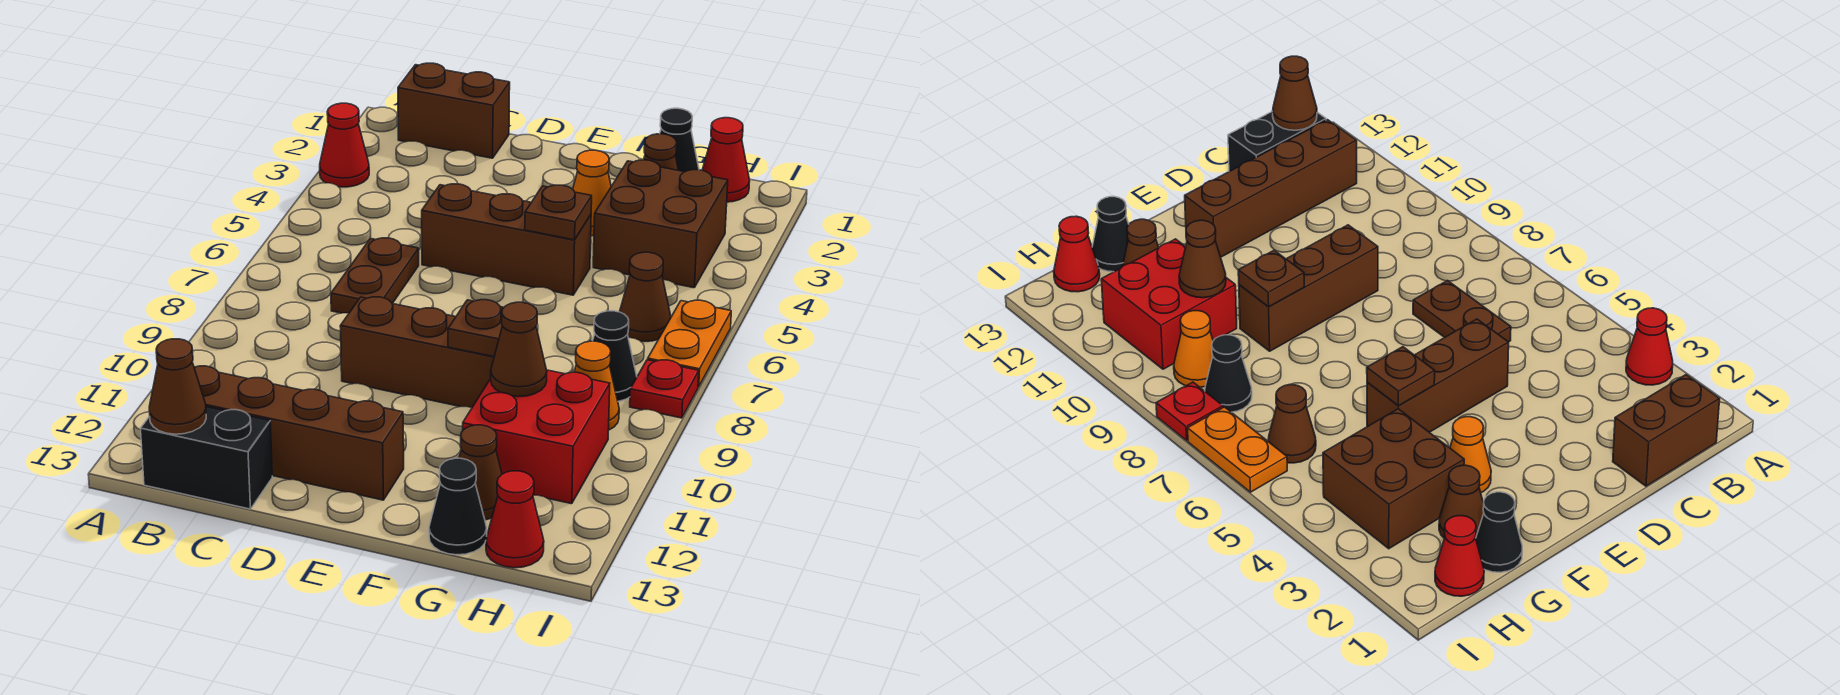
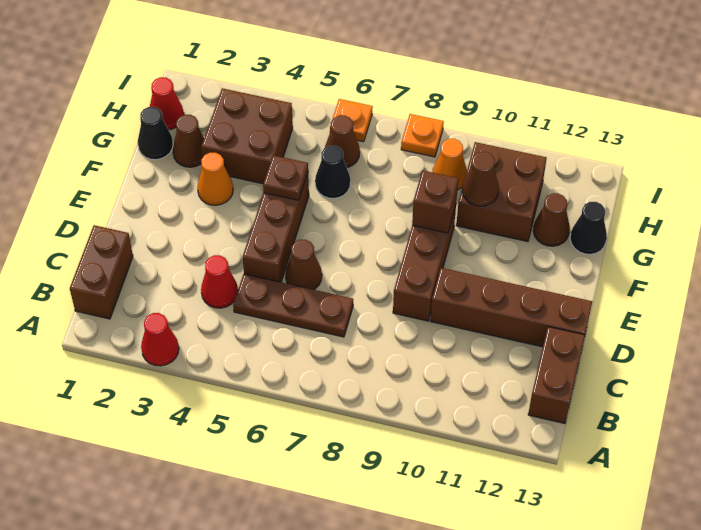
brown brick B12:E12 level 1 -> brown brick D10:D13 level 1
black brick B13:C13 level 1 -> brown brick B13:C13 level 1
brown cone B13 level 2 -> brown cone D6 level 1
brown plate C6:C7 level 1 -> brown plate C5:C7 level 1
brown plate F9 level 2 -> brown brick F9 level 2
red brick G10:H11 level 1 -> brown brick G10:H11 level 1
black cone H8 level 1 -> black cone G6 level 1
red cone H13 level 1 -> red cone C4 level 1
orange plate I6:I7 level 1 -> orange plate I6 level 1
red plate I8 level 1 -> orange plate I8 level 1

